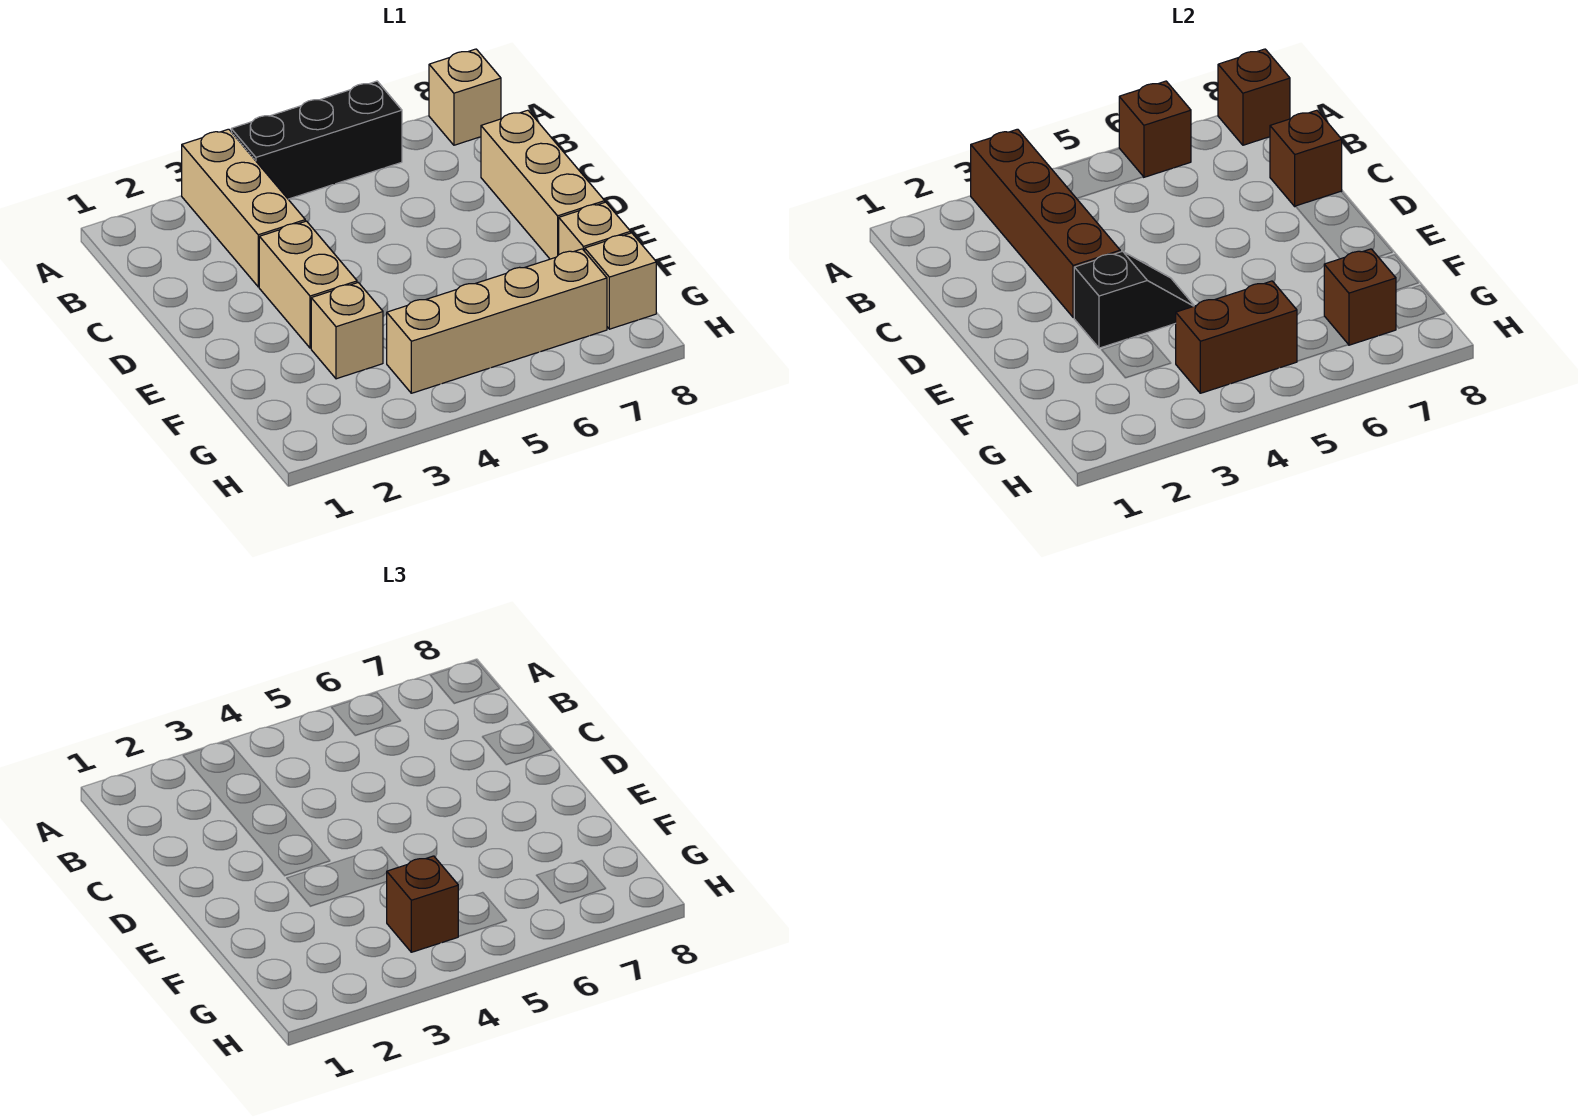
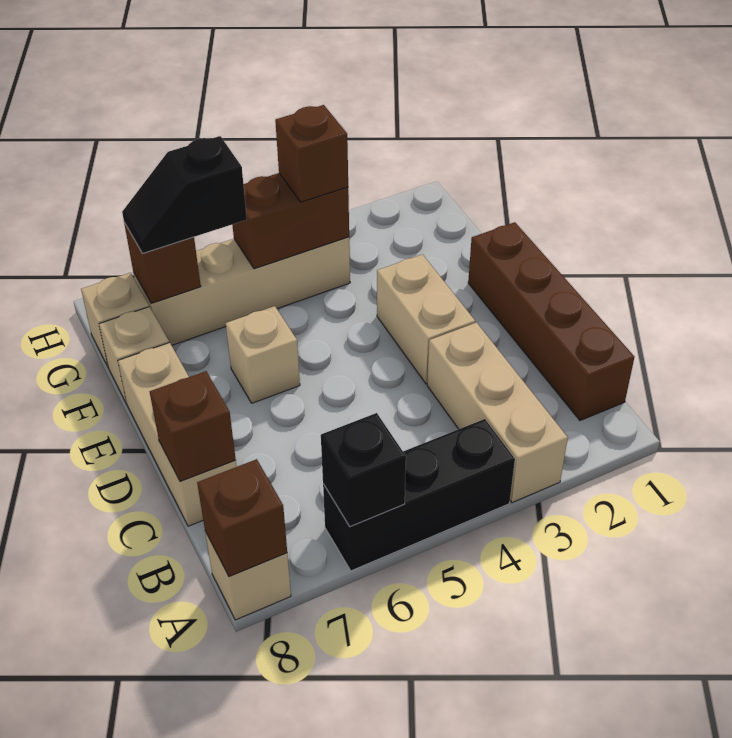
brown brick A3:D3 level 2 -> brown brick B1:E1 level 1
brown brick A6 level 2 -> black brick A6 level 2
black slope E3:E4 level 2 top 3 -> black slope G6:G7 level 3 top 6
tan brick F3 level 1 -> tan brick E6 level 1

